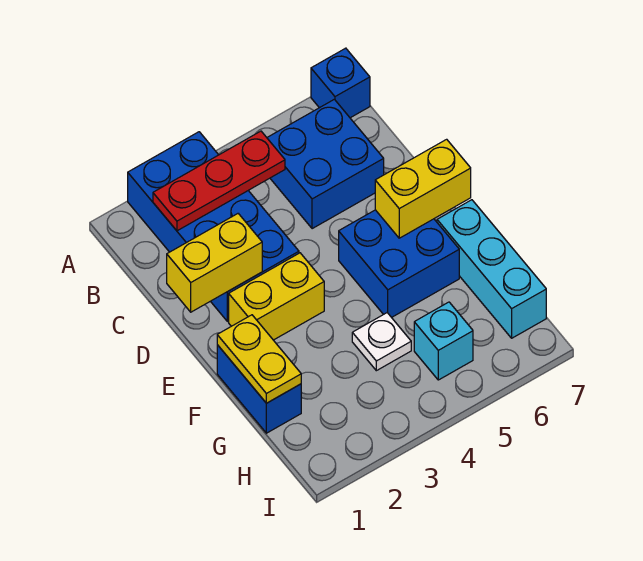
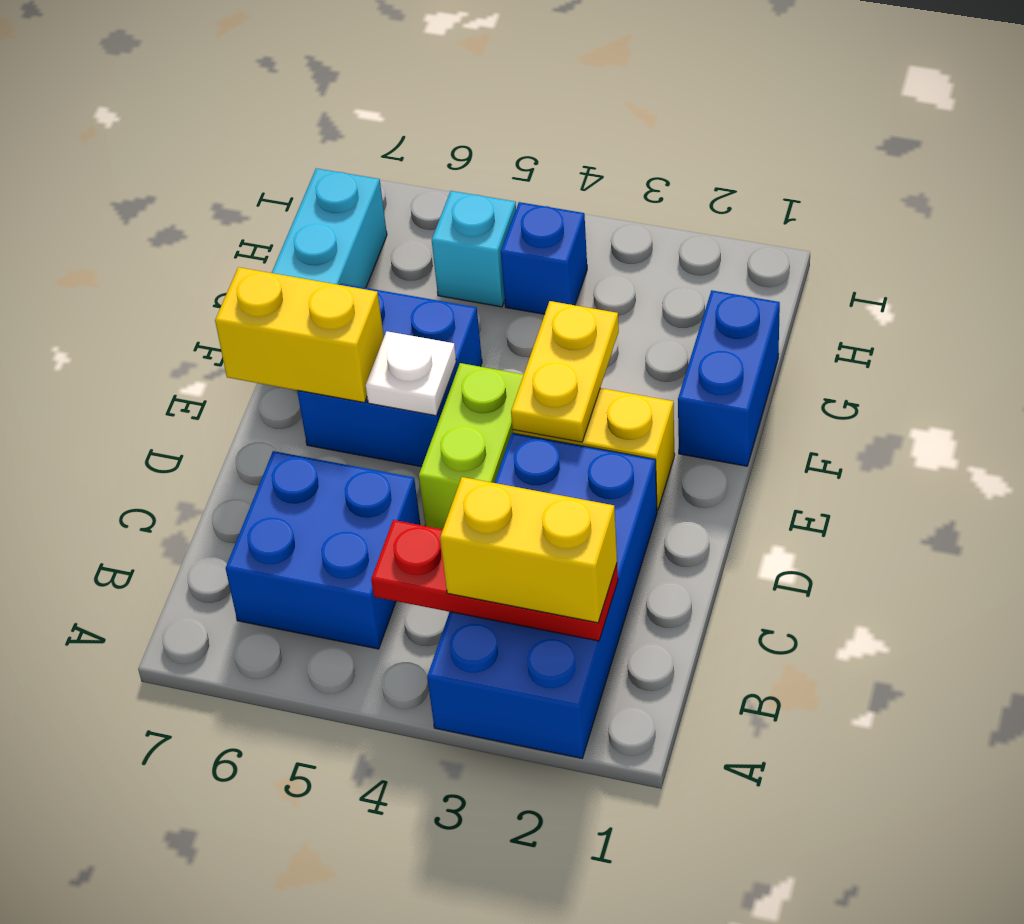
blue brick A7 level 1 -> blue brick H4 level 1
yellow brick D1:D2 level 2 -> yellow brick B2:B3 level 3
none -> lime brick D4:E4 level 1
yellow plate F1:G1 level 2 -> yellow plate E3:F3 level 2
white plate G4 level 1 -> white plate E5 level 2

